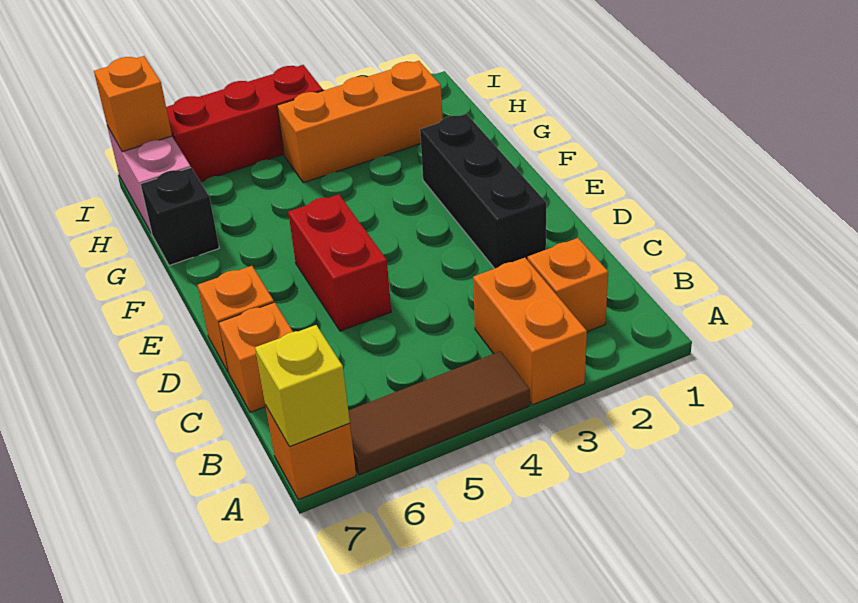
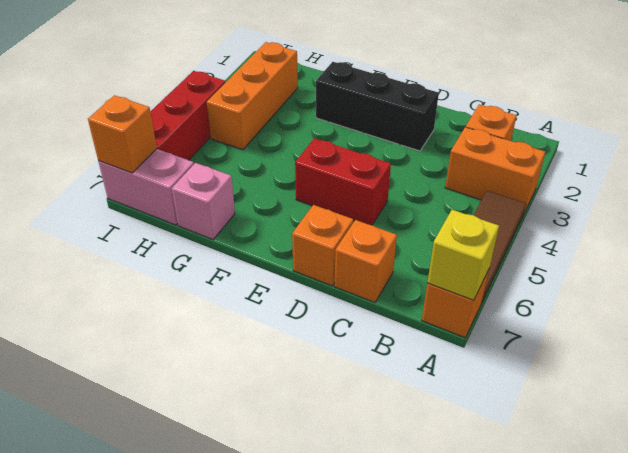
black brick G7 level 1 -> pink brick G7 level 1

